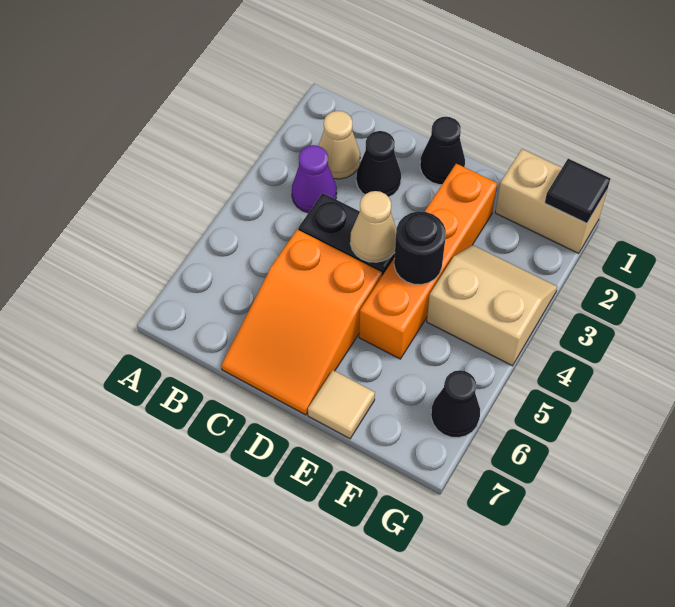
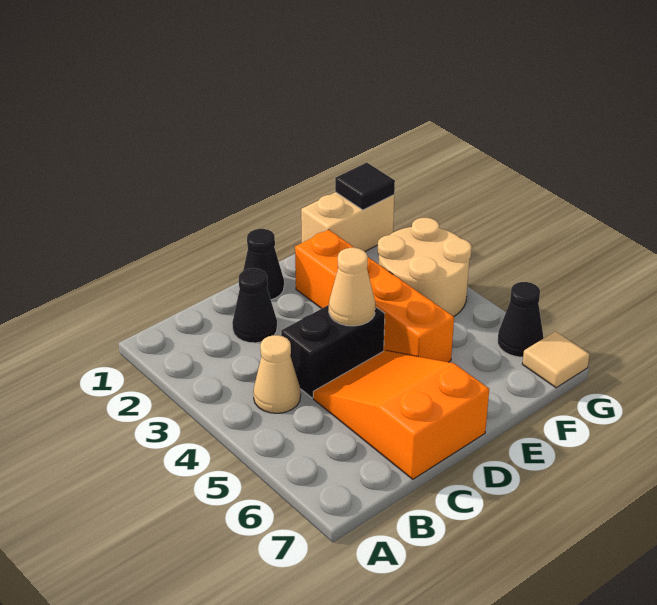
tan cone B2 level 1 -> tan cone B4 level 1
purple cone B3 level 1 -> none
orange slope C5:D7 level 1 top 5 -> orange slope C5:D7 level 1 top 7
black round brick E4 level 2 -> none
tan tile E7 level 1 -> tan tile G7 level 1
tan slope F3:G4 level 1 top 4 -> tan round brick F3:G4 level 1

